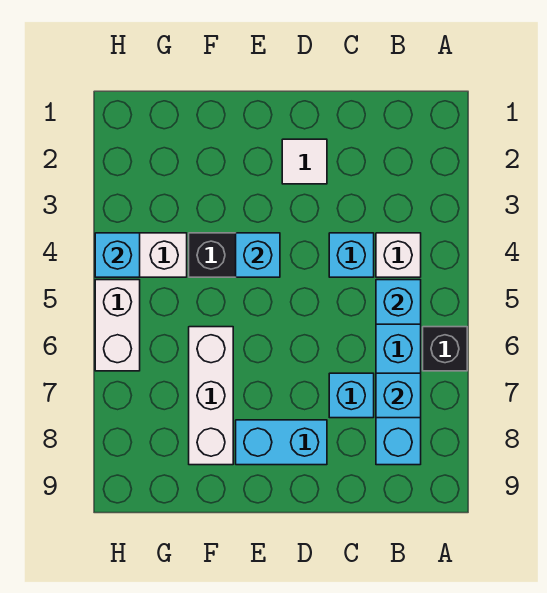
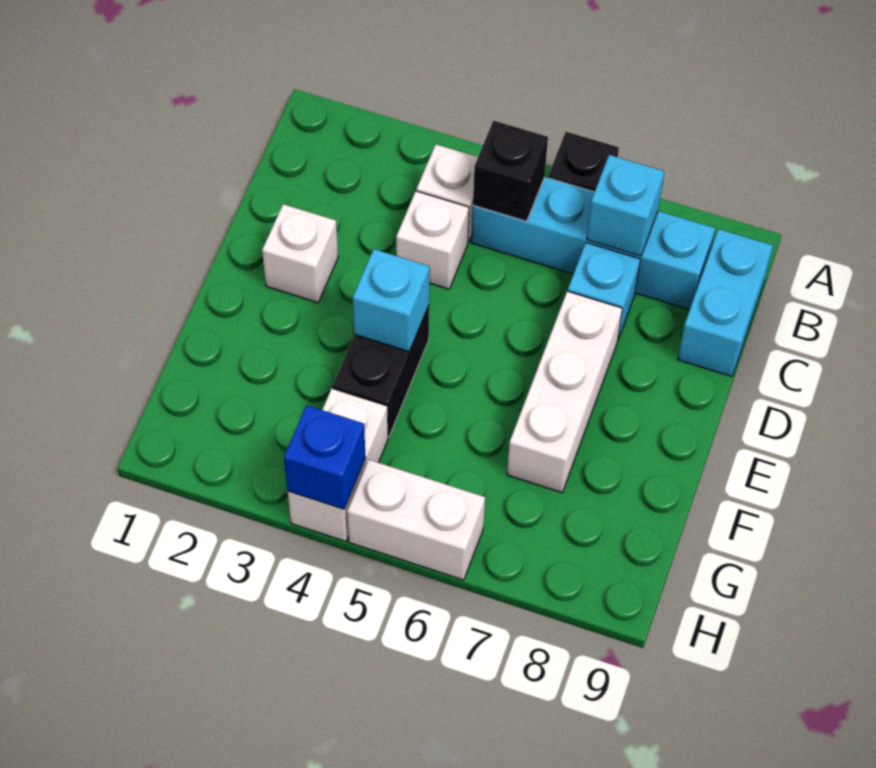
cyan brick B5 level 2 -> black brick B5 level 2
cyan brick C4 level 1 -> white brick C4 level 1
white tile D2 level 1 -> white brick D2 level 1
cyan brick D8:E8 level 1 -> cyan brick B9:C9 level 1
white brick F6:F8 level 1 -> white brick D7:F7 level 1
cyan brick H4 level 2 -> blue brick H4 level 2

